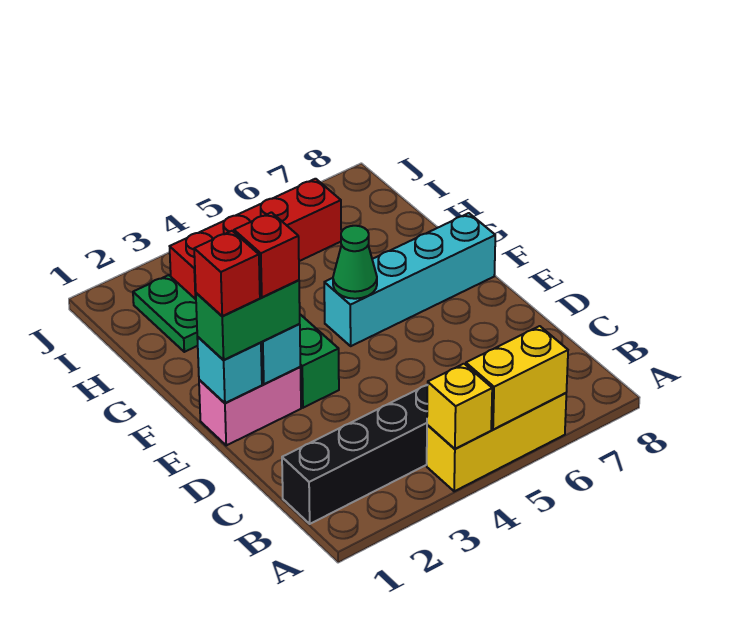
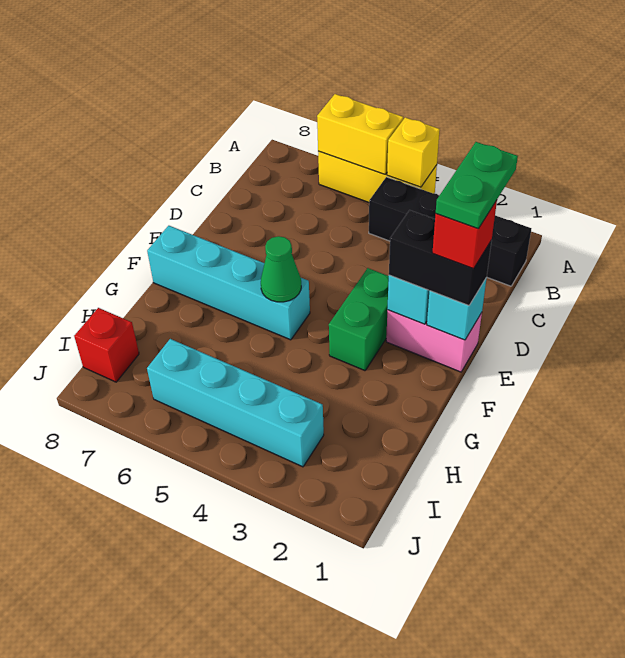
green brick E1:E2 level 3 -> black brick E1:E2 level 3
red brick E2 level 4 -> red brick I8 level 1
green plate H2:I2 level 1 -> green plate D1:E1 level 5
red brick I3:I6 level 1 -> cyan brick I3:I6 level 1

